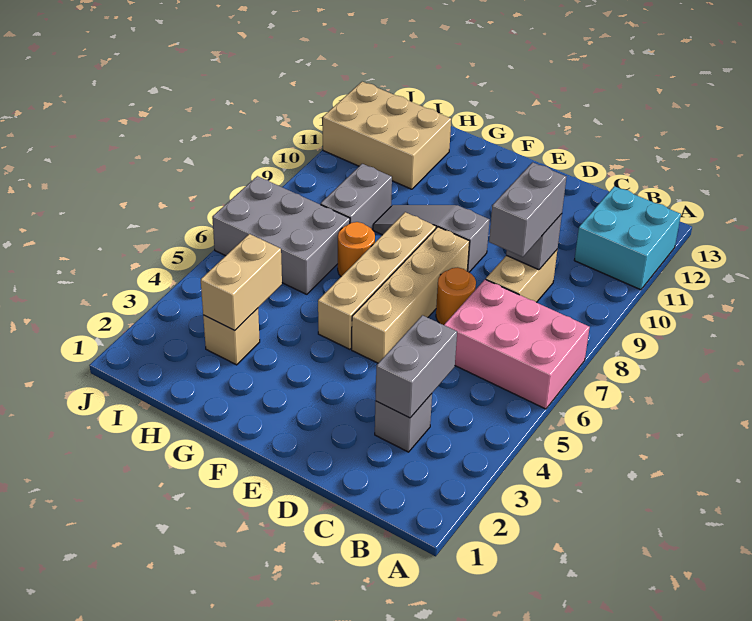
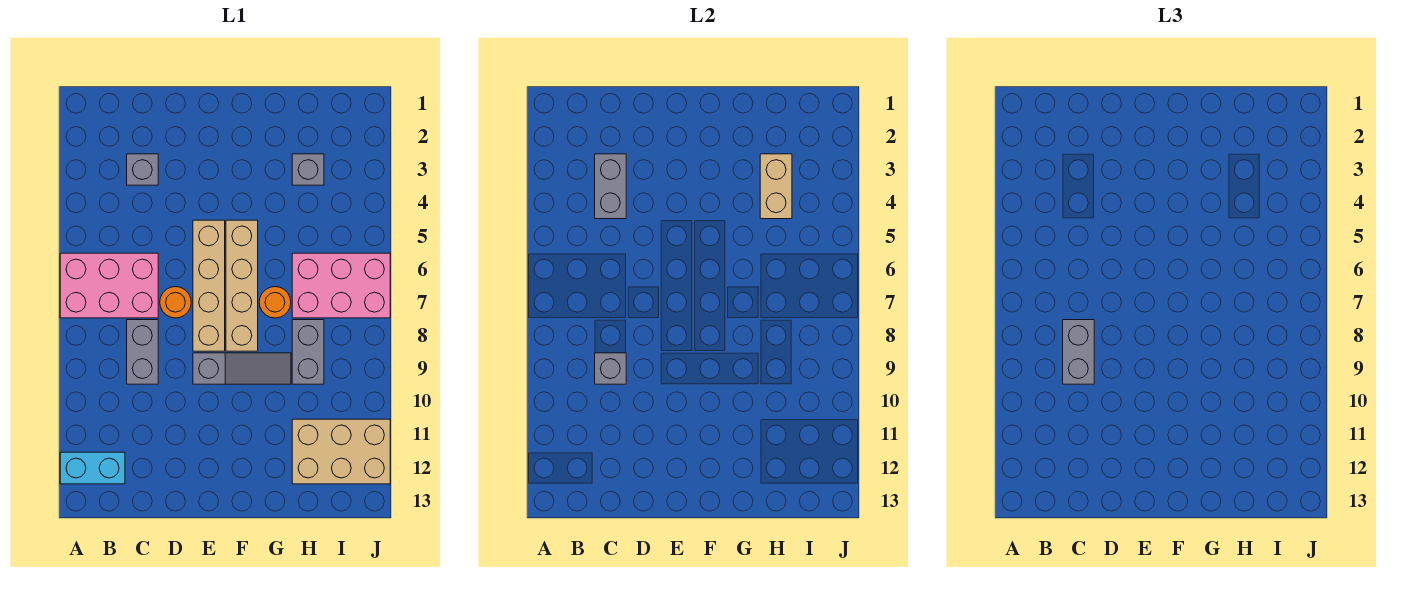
cyan brick A11:B12 level 1 -> cyan brick A12:B12 level 1
tan brick C8:C9 level 1 -> grey brick C8:C9 level 1
tan brick H3 level 1 -> grey brick H3 level 1
grey brick H6:J7 level 1 -> pink brick H6:J7 level 1

